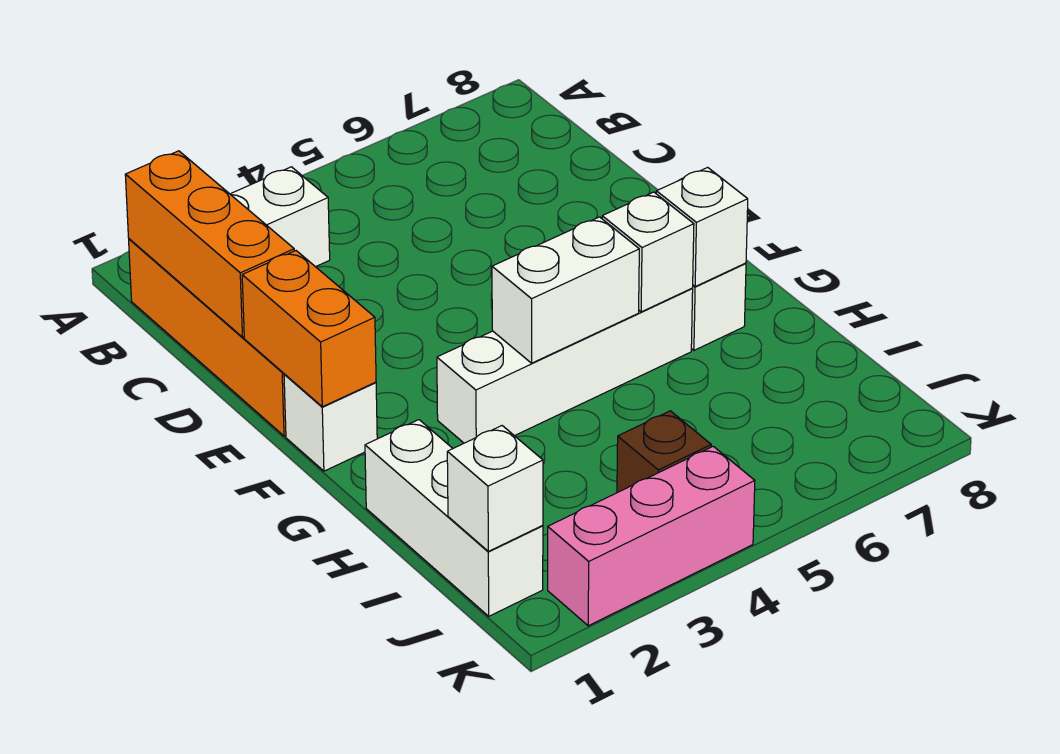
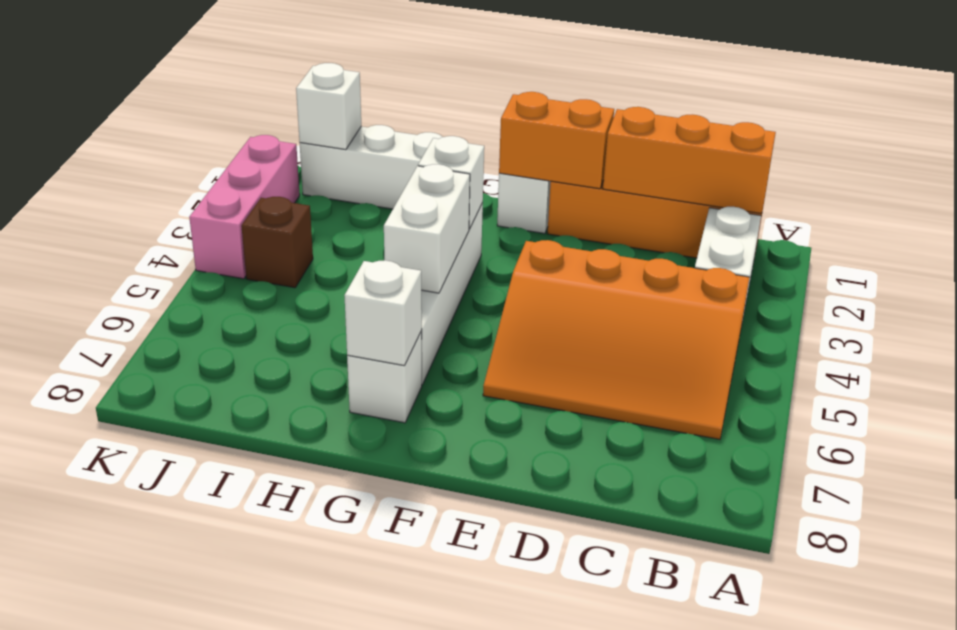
none -> orange slope B4:E6 level 1 top 4
white brick G6 level 2 -> white brick G3 level 2

